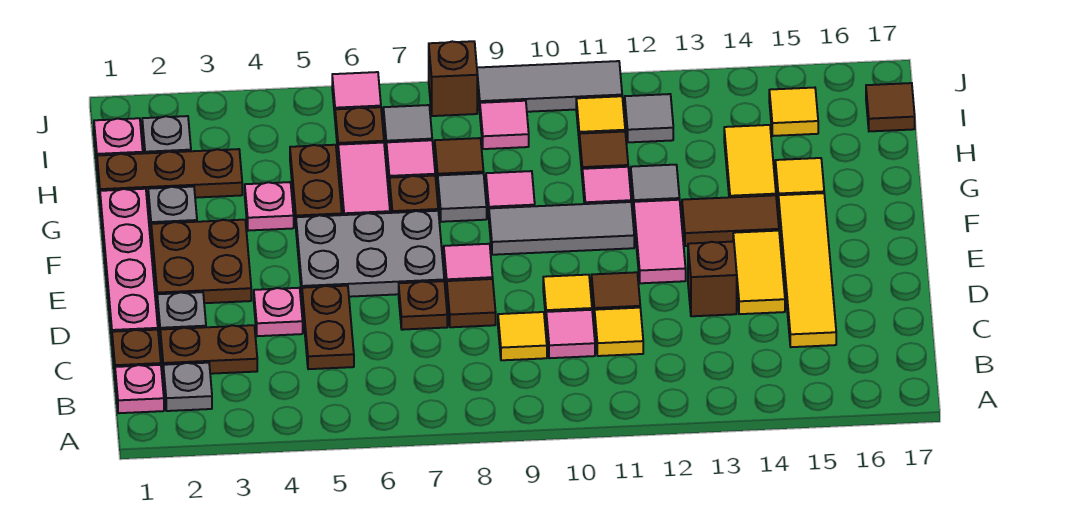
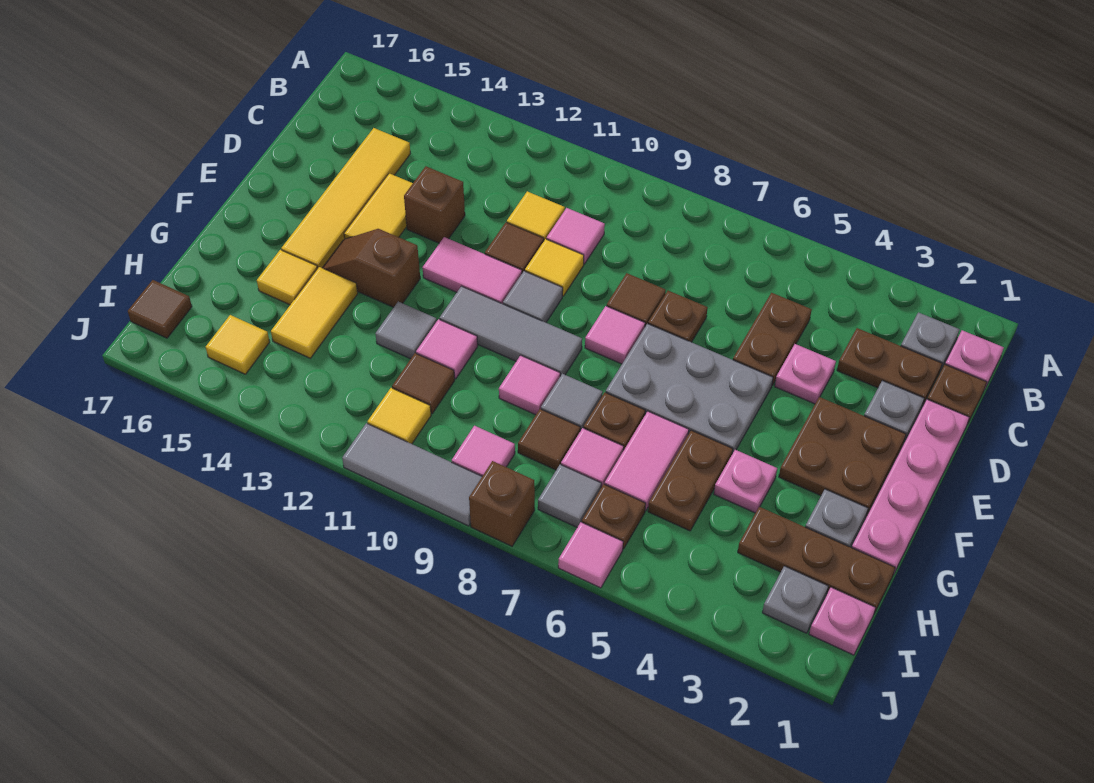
yellow tile C9 level 1 -> none
pink tile E12:F12 level 1 -> pink tile E11:E12 level 1
brown tile F13:F14 level 1 -> brown slope F13:F14 level 1 top 13
grey tile I12 level 1 -> grey tile E10 level 1

